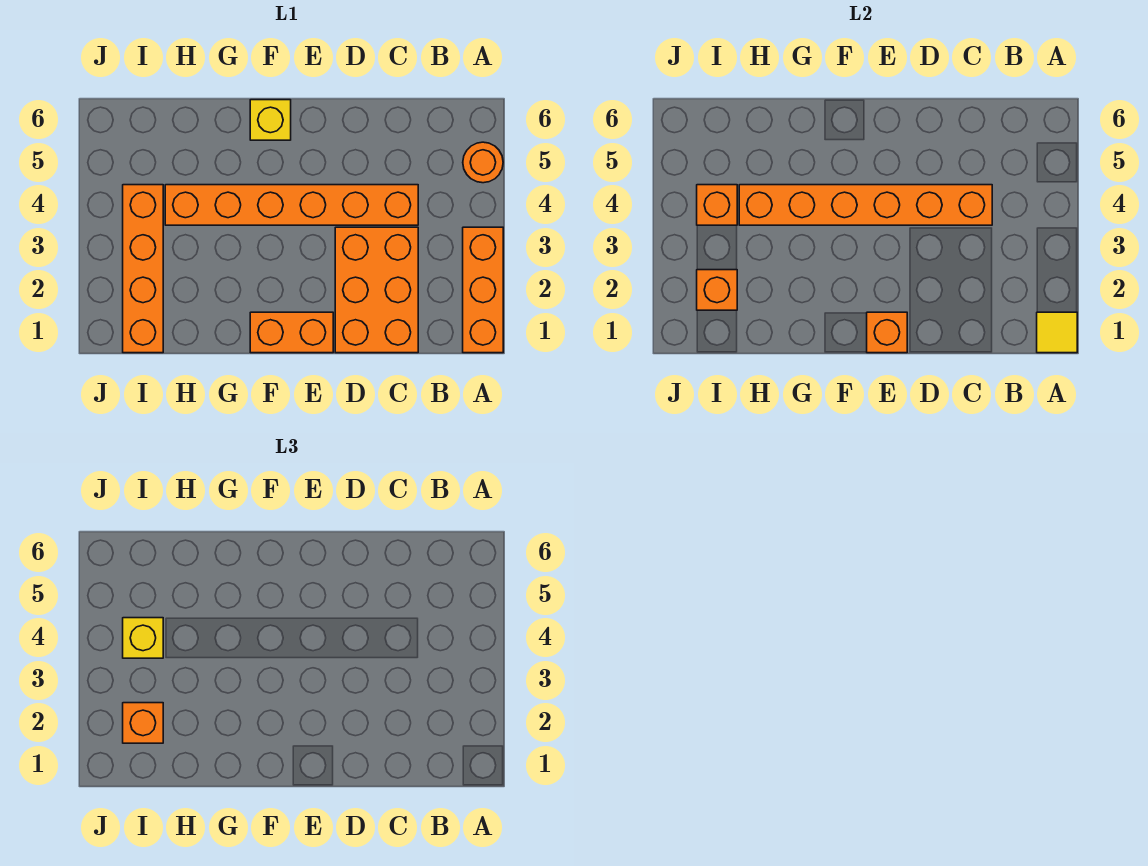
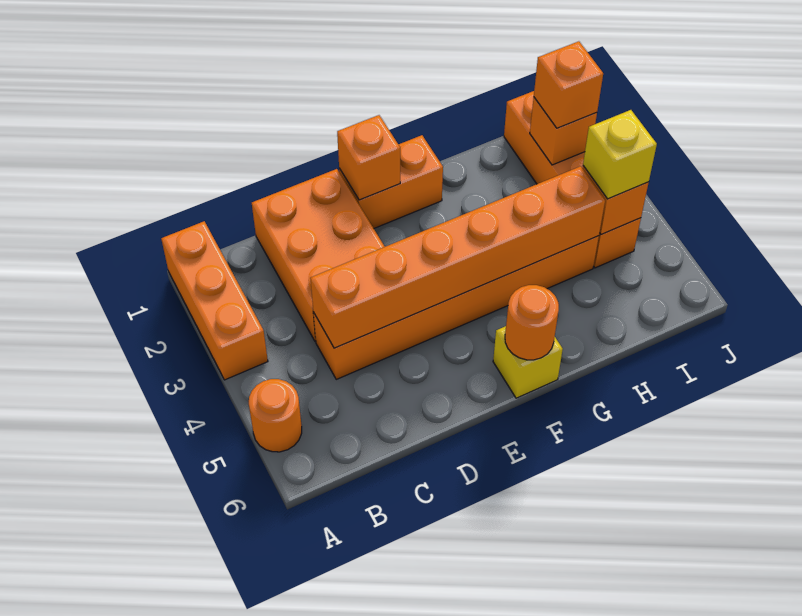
yellow tile A1 level 2 -> none
none -> orange round brick F6 level 2

